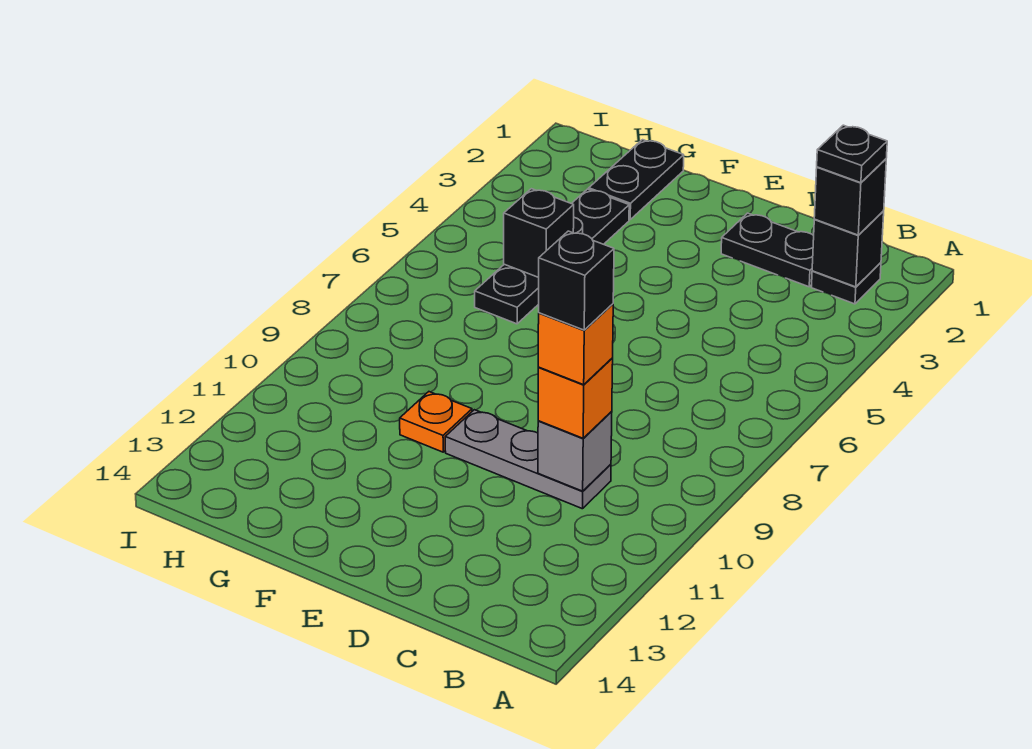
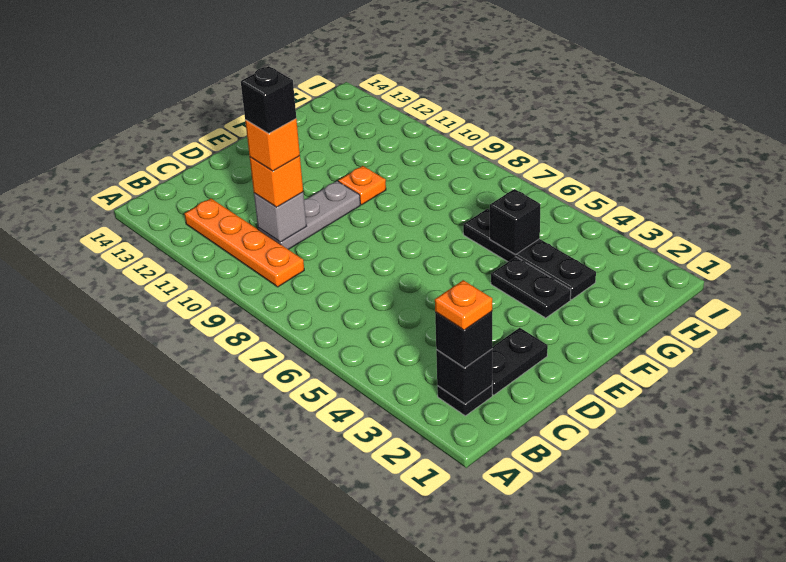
black plate B2 level 4 -> orange plate B2 level 4
none -> orange plate B9:B12 level 1
black plate G1:G2 level 1 -> black plate F3:F4 level 1

